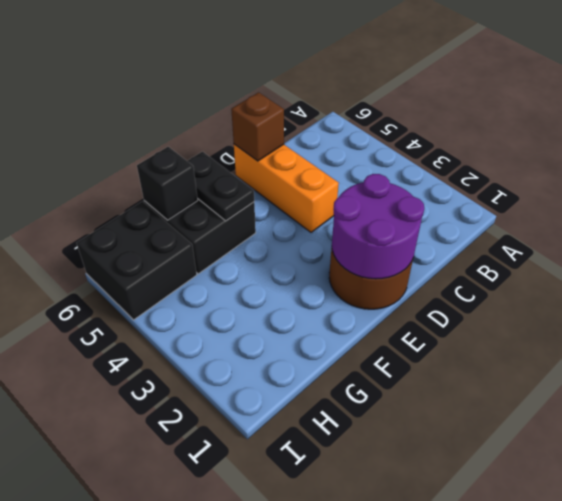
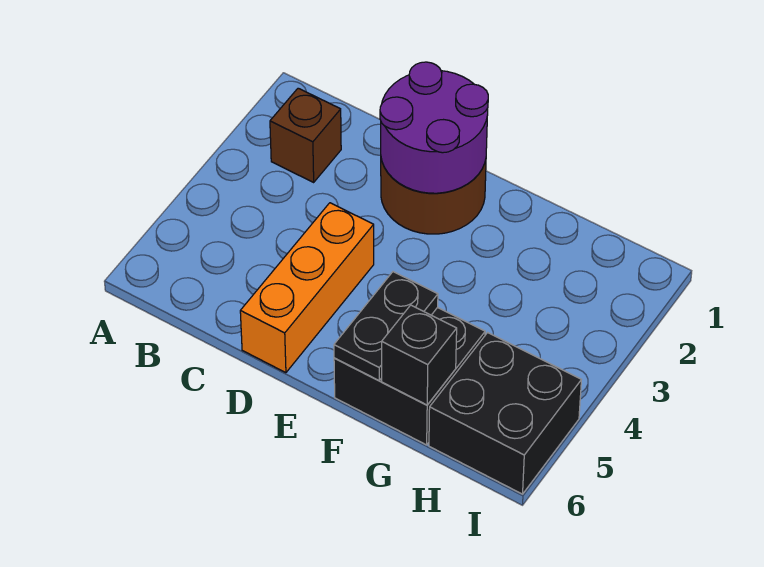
brown brick D6 level 2 -> brown brick B2 level 1

